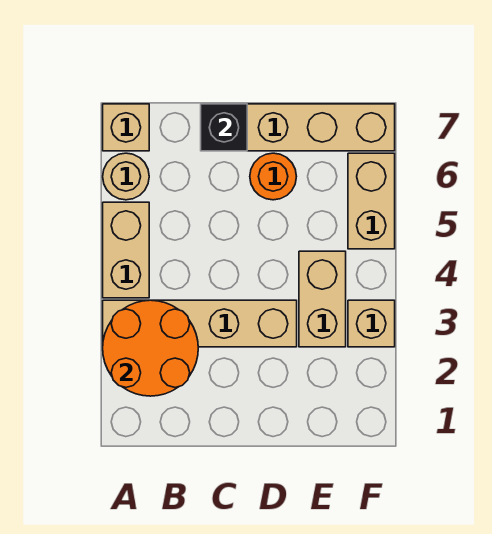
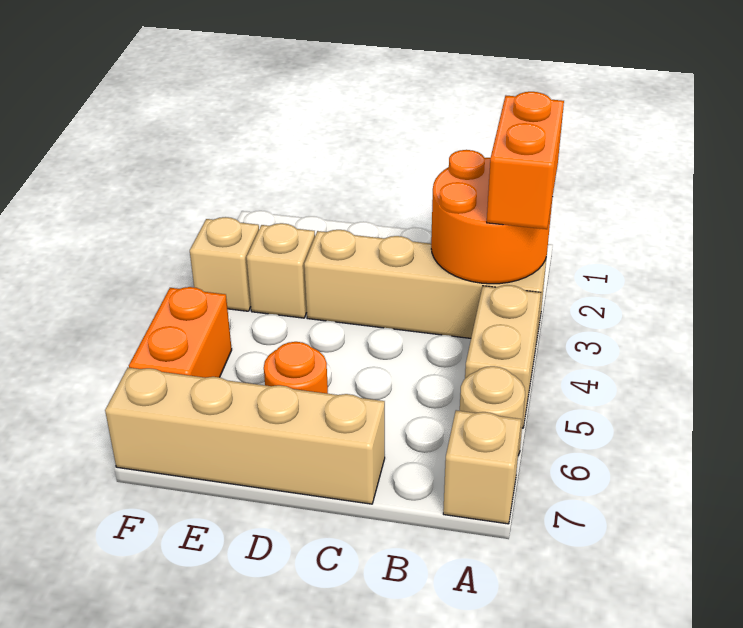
none -> orange brick A2:A3 level 3
black brick C7 level 2 -> none
tan brick E3:E4 level 1 -> tan brick E3 level 1
tan brick F5:F6 level 1 -> orange brick F5:F6 level 1

